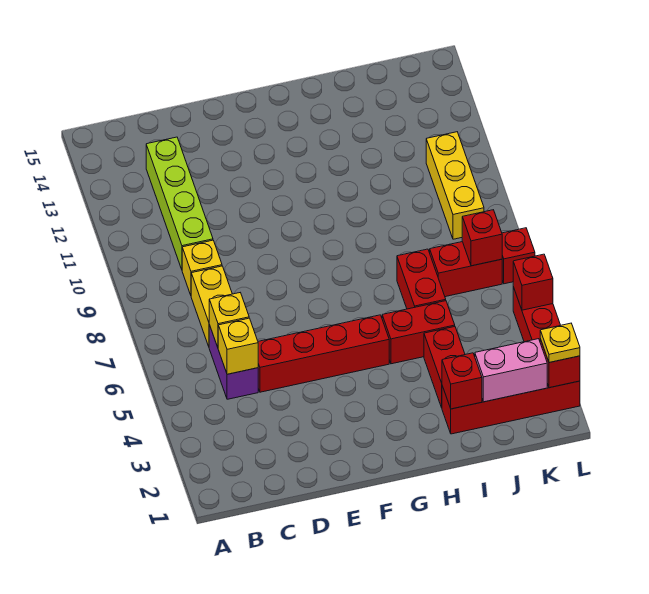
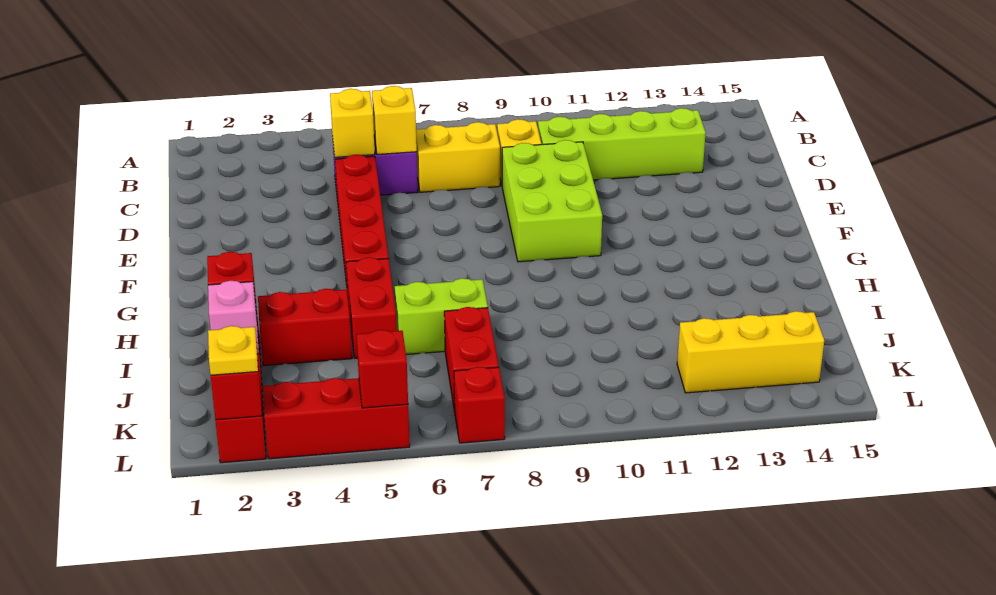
none -> lime brick D9:F10 level 1
red brick I6:I7 level 1 -> lime brick I6:I7 level 1
pink brick J2:K2 level 2 -> pink brick J2 level 2
red brick K7 level 2 -> none
yellow brick K9:K11 level 1 -> yellow brick K12:K14 level 1

